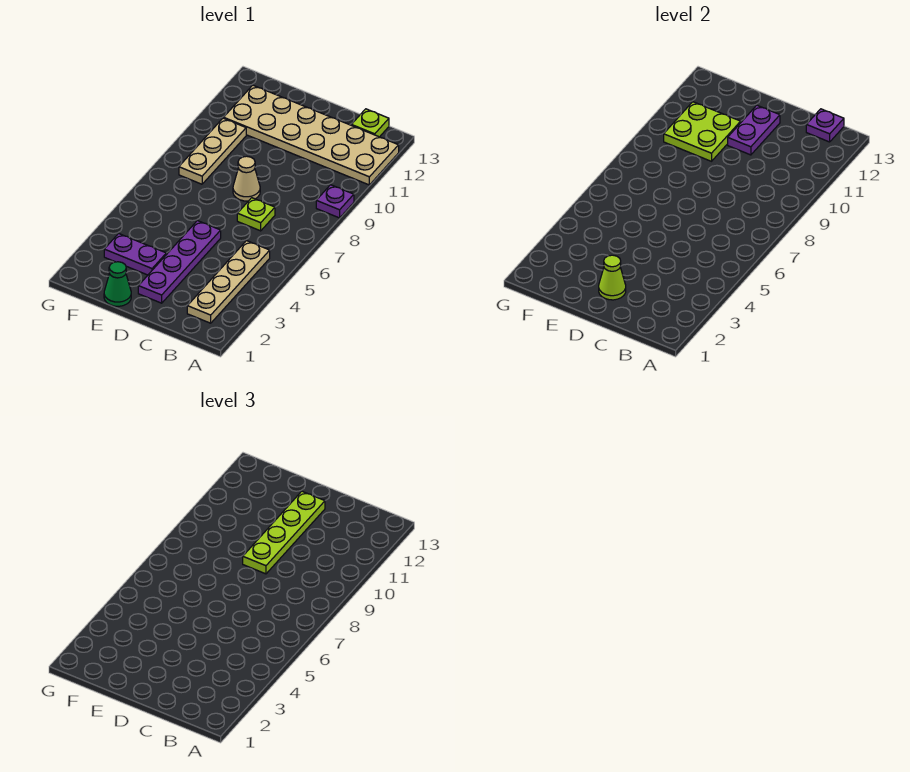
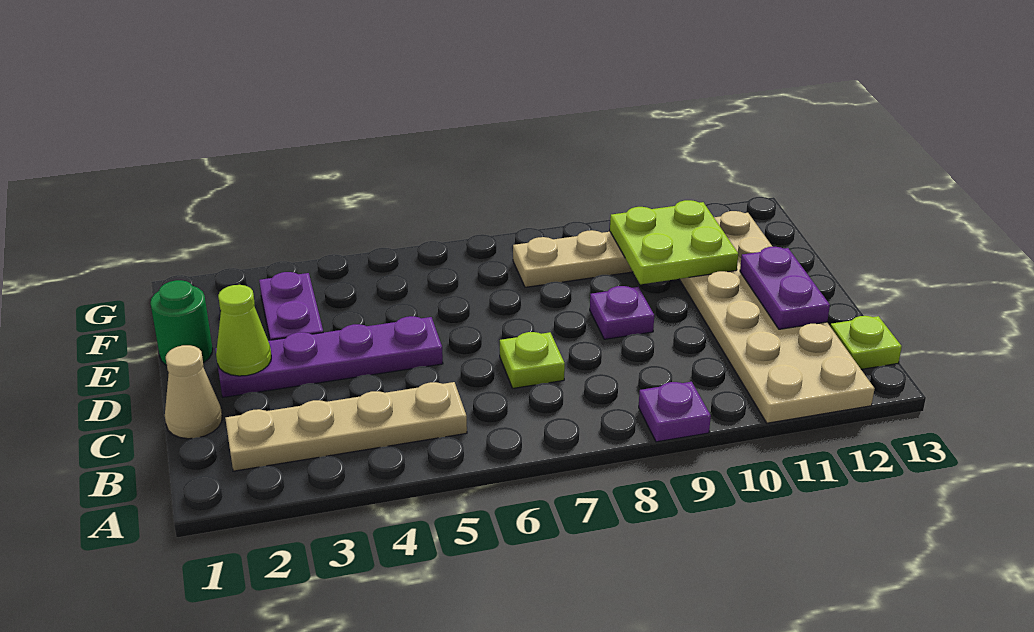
purple plate B13 level 2 -> purple plate D9 level 1
tan cone D8 level 1 -> tan cone C1 level 1
lime plate D9:D12 level 3 -> none
purple plate D11:D12 level 2 -> purple plate C12:D12 level 2
green cone E1 level 1 -> green round brick E1 level 1

